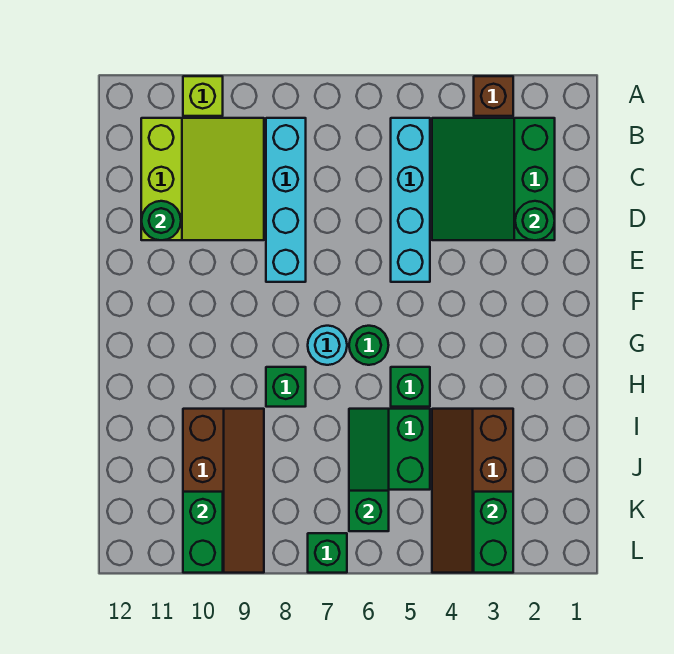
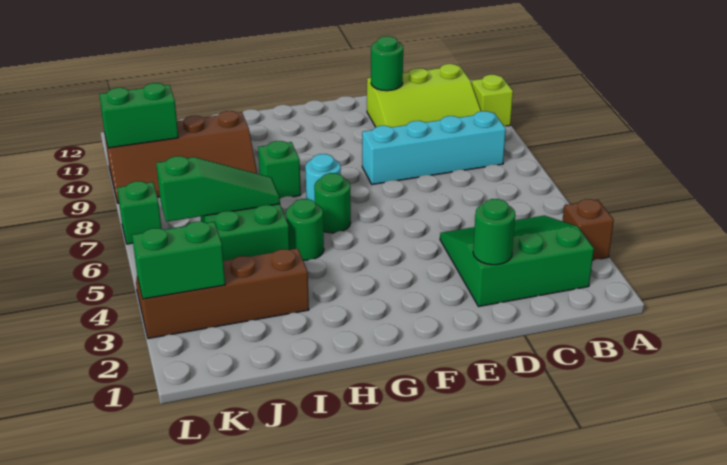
cyan brick B5:E5 level 1 -> none
green brick H5 level 1 -> green round brick H5 level 1

